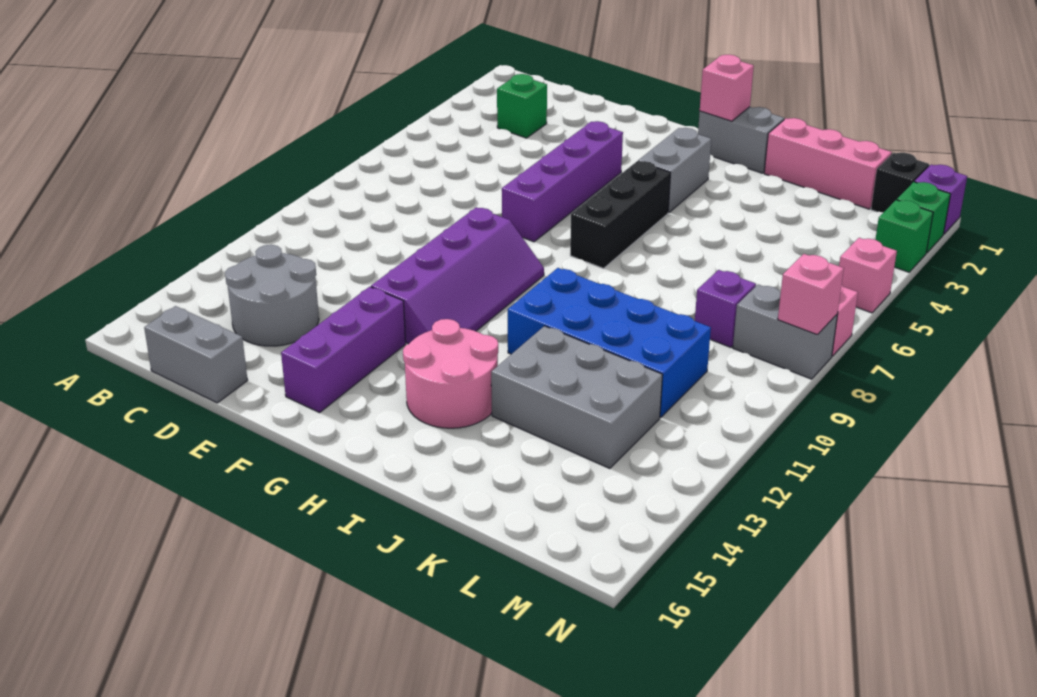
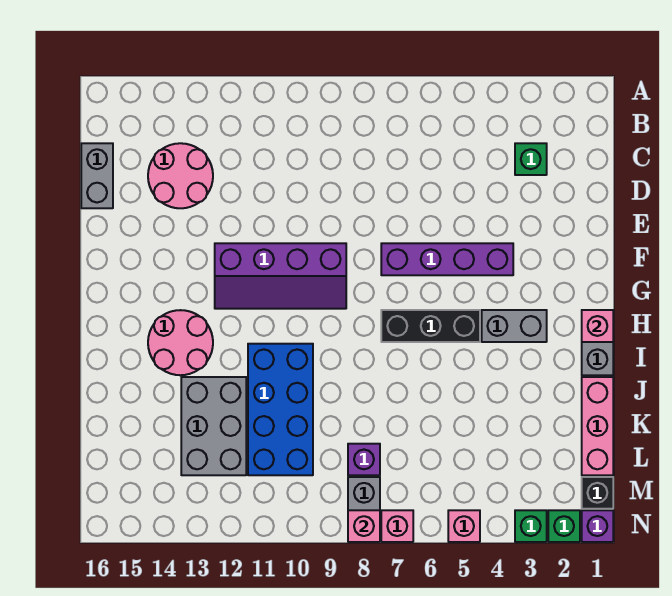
grey round brick C13:D14 level 1 -> pink round brick C13:D14 level 1
purple brick F13:F15 level 1 -> none

